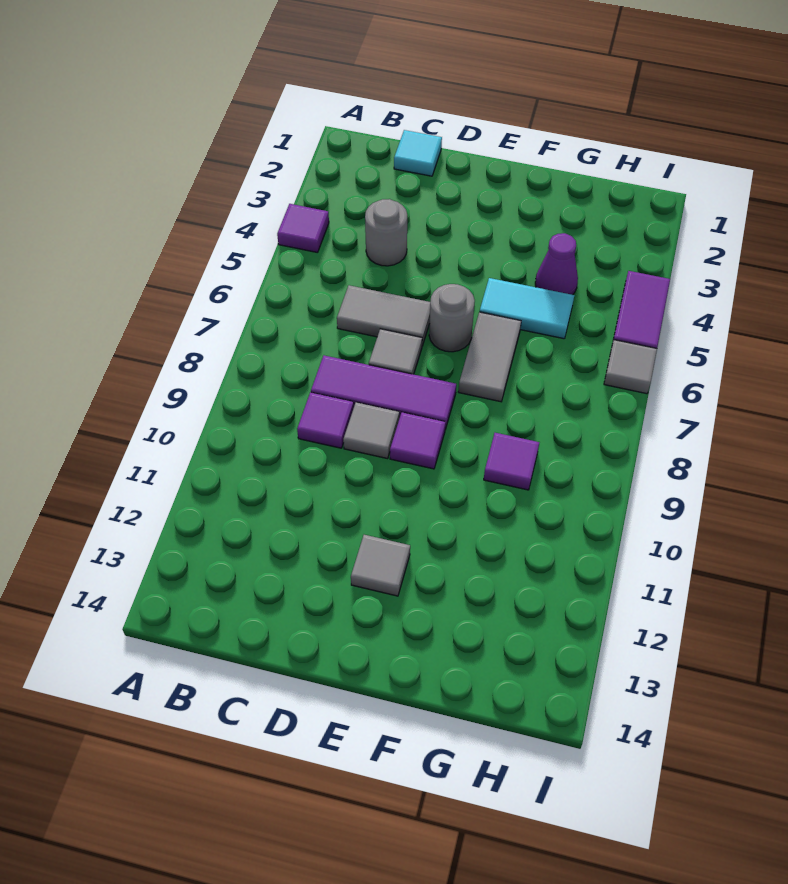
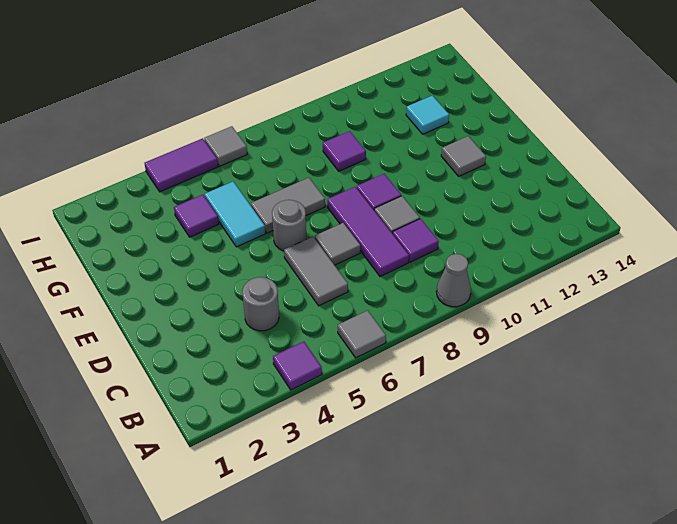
none -> grey tile A6 level 1
none -> grey cone A9 level 1
cyan tile C1 level 1 -> cyan tile G12 level 1
purple cone G4 level 1 -> purple tile G4 level 1

